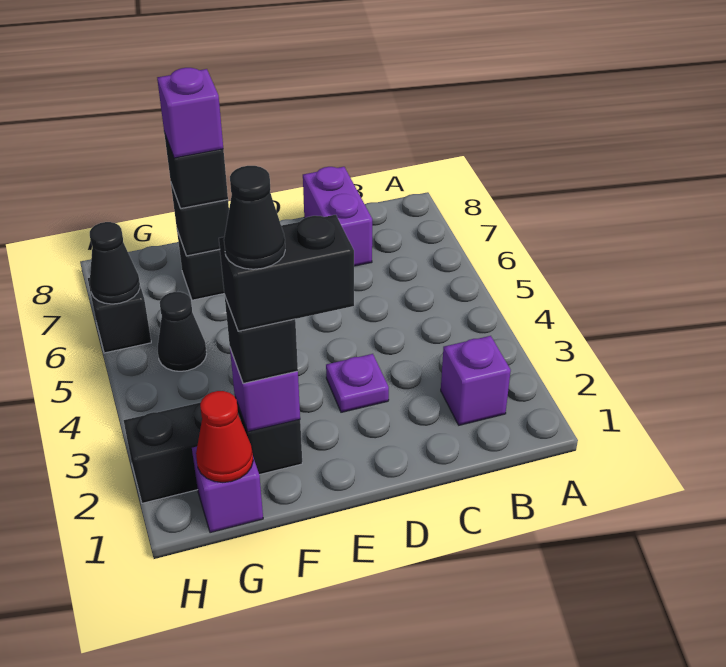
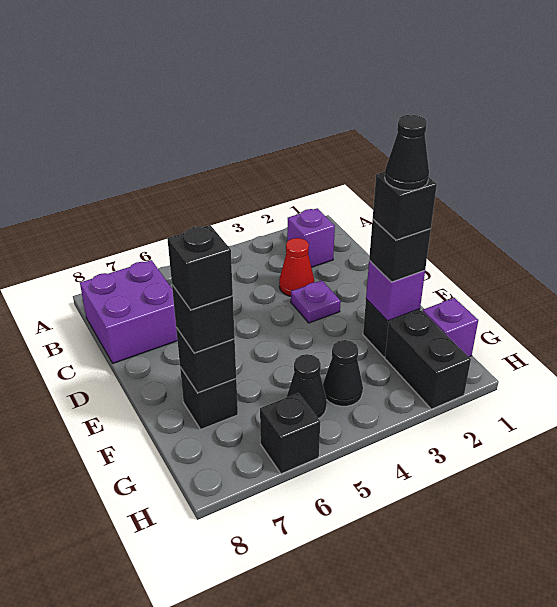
purple brick C7:C8 level 1 -> purple brick B7:C8 level 1
black brick E2:F2 level 4 -> black brick F2 level 4
purple brick F7 level 4 -> black brick F7 level 4
red cone G1 level 2 -> red cone C3 level 1
black cone H6 level 2 -> black cone G4 level 1

